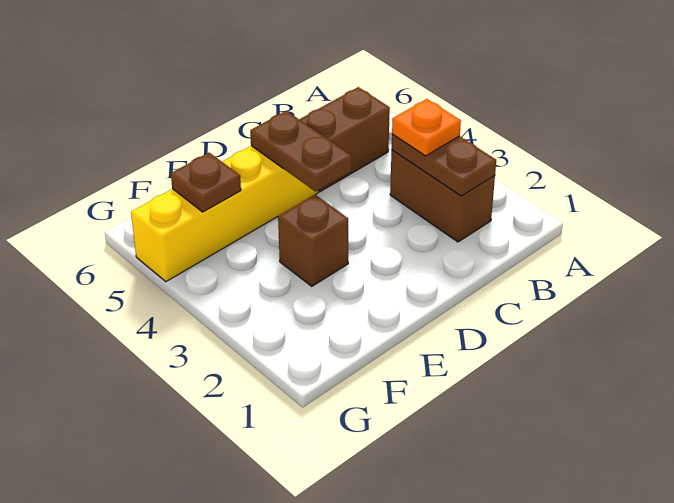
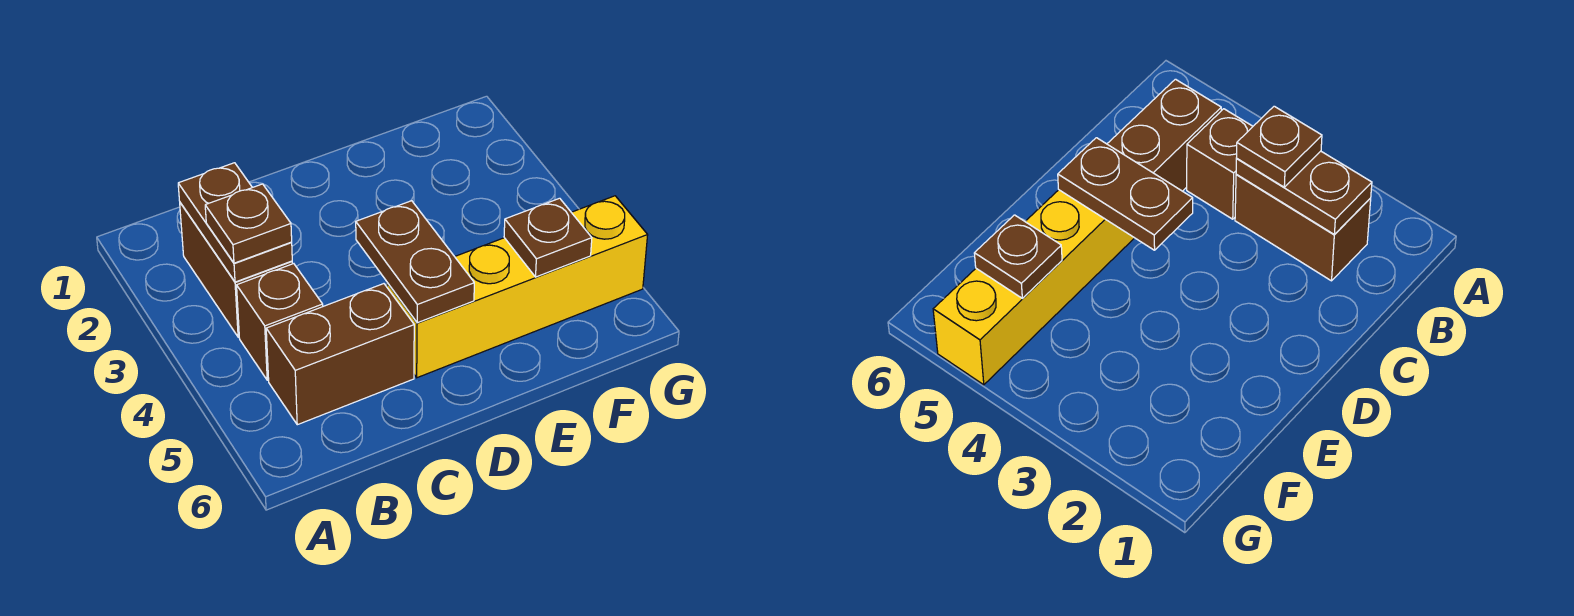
orange plate B3 level 3 -> brown plate B3 level 3
brown brick E3 level 1 -> brown brick B4 level 1

